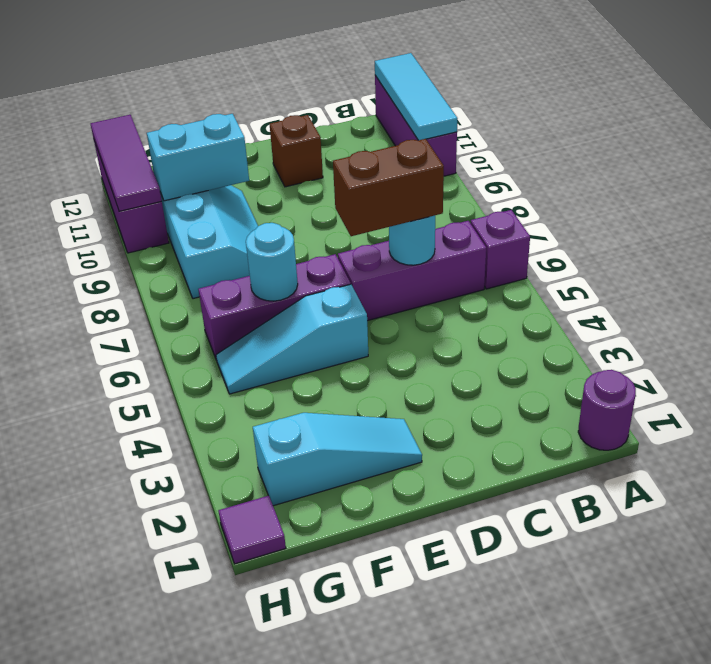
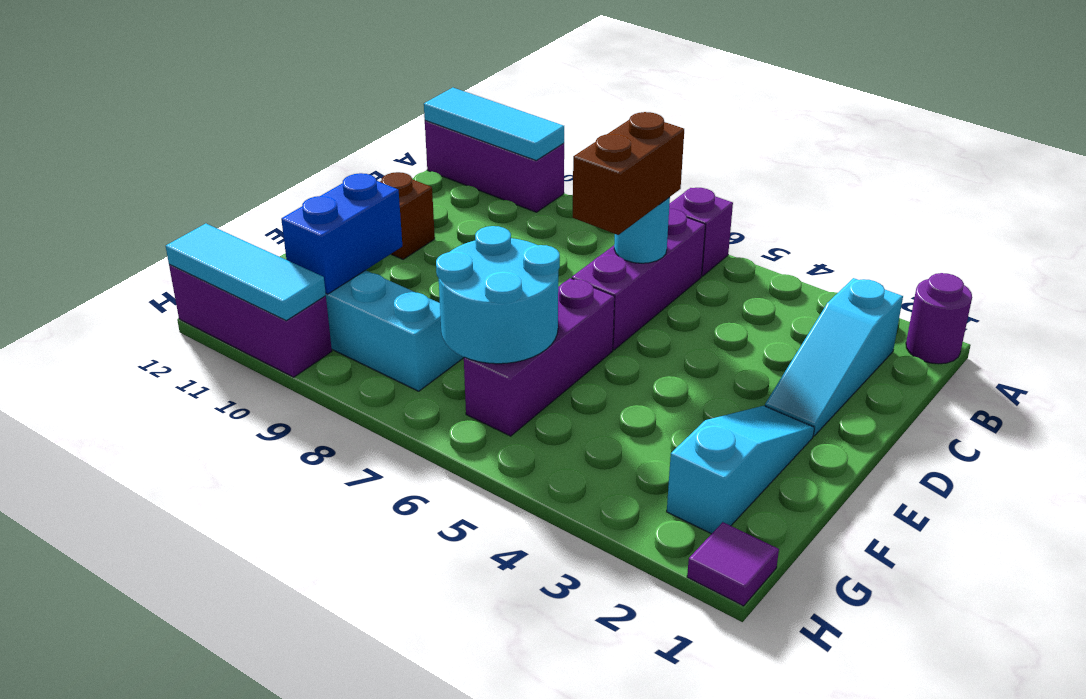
cyan slope E5:G5 level 1 top E -> cyan slope B2:D2 level 1 top B
cyan round brick F6 level 2 -> cyan round brick F6:G7 level 2
cyan brick F10:G10 level 2 -> blue brick F10:G10 level 2
purple tile H10:H12 level 2 -> cyan tile H10:H12 level 2

